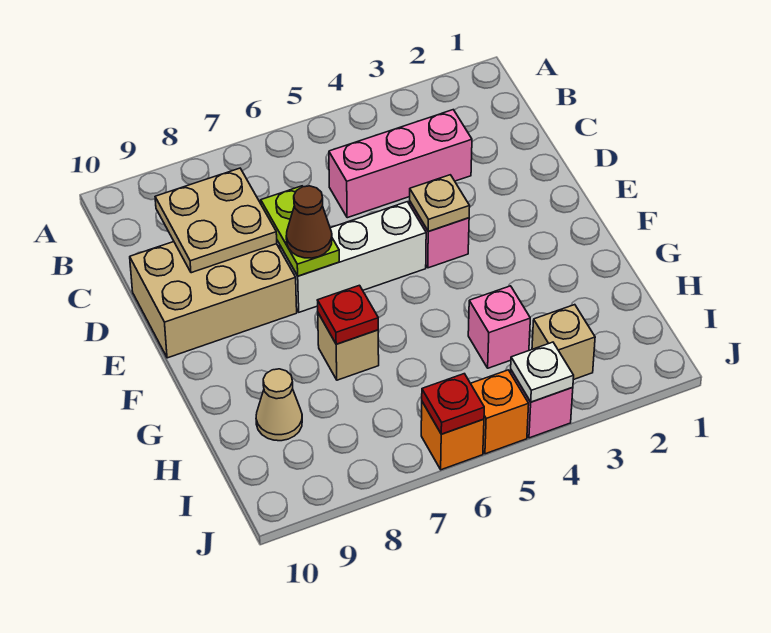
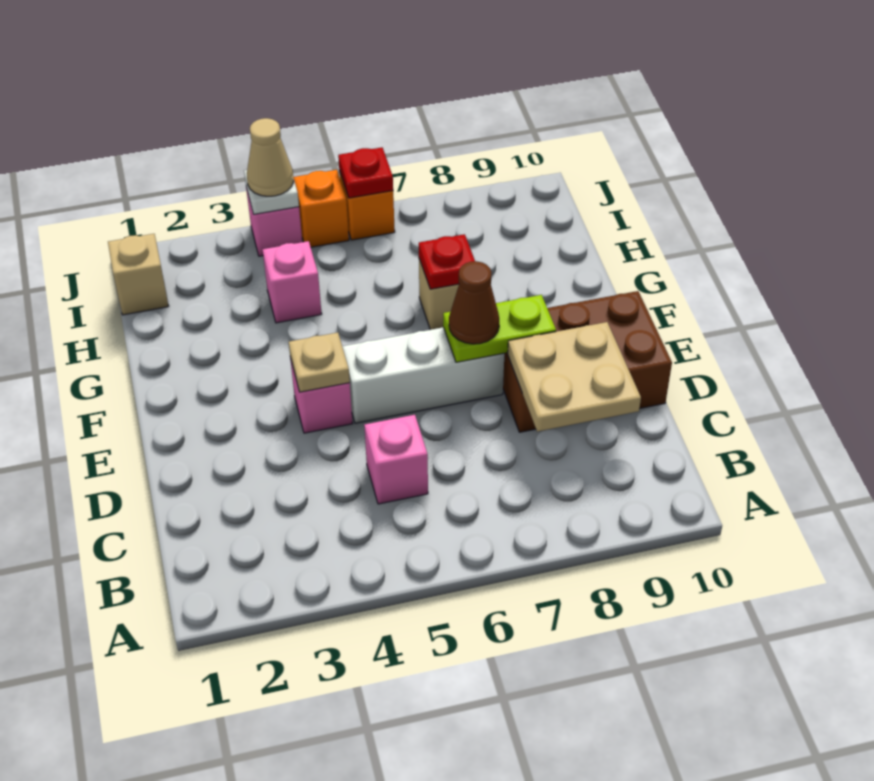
pink brick C3:C5 level 1 -> pink brick C5 level 1
lime plate D7:E7 level 2 -> lime plate E7:E8 level 2
tan brick D8:E10 level 1 -> brown brick D8:E10 level 1
tan cone H9 level 1 -> tan cone J4 level 3
tan brick I3 level 1 -> tan brick I1 level 1

